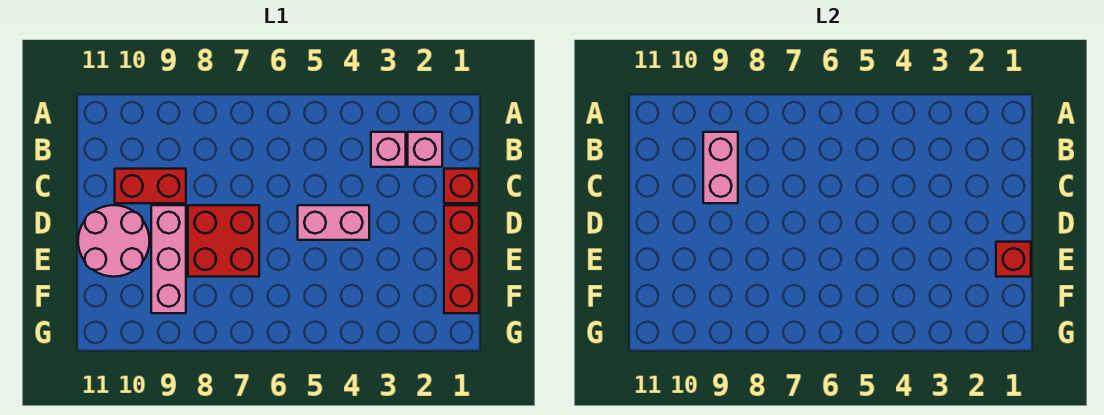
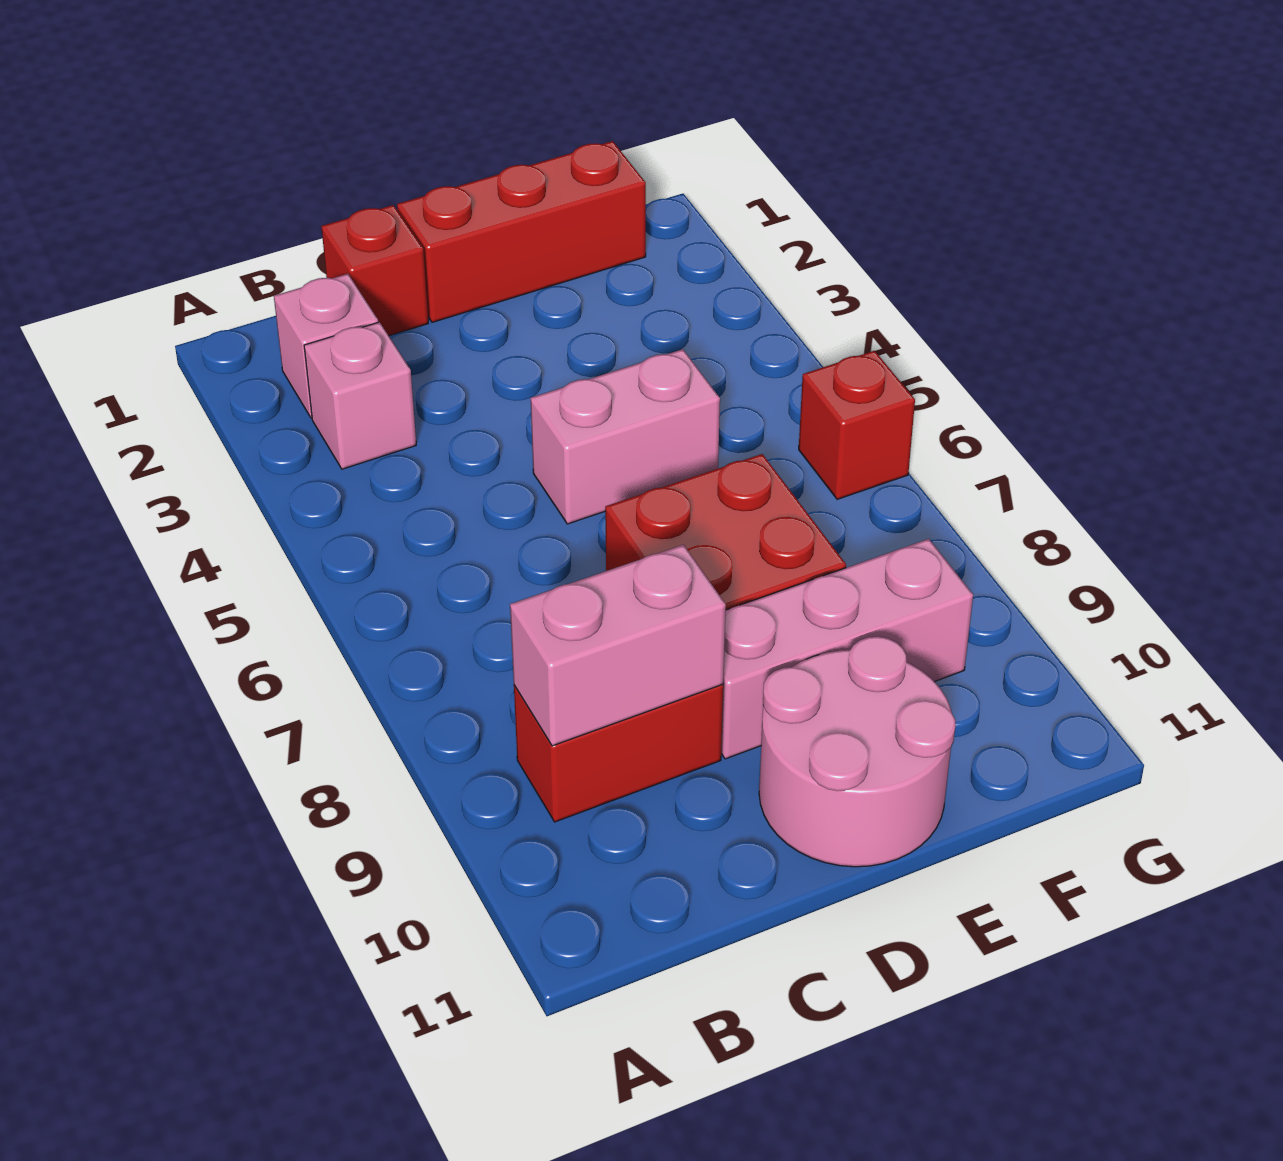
red brick C9:C10 level 1 -> red brick B9:C9 level 1
pink brick D4:D5 level 1 -> pink brick D5:E5 level 1
red brick E1 level 2 -> red brick G6 level 1

